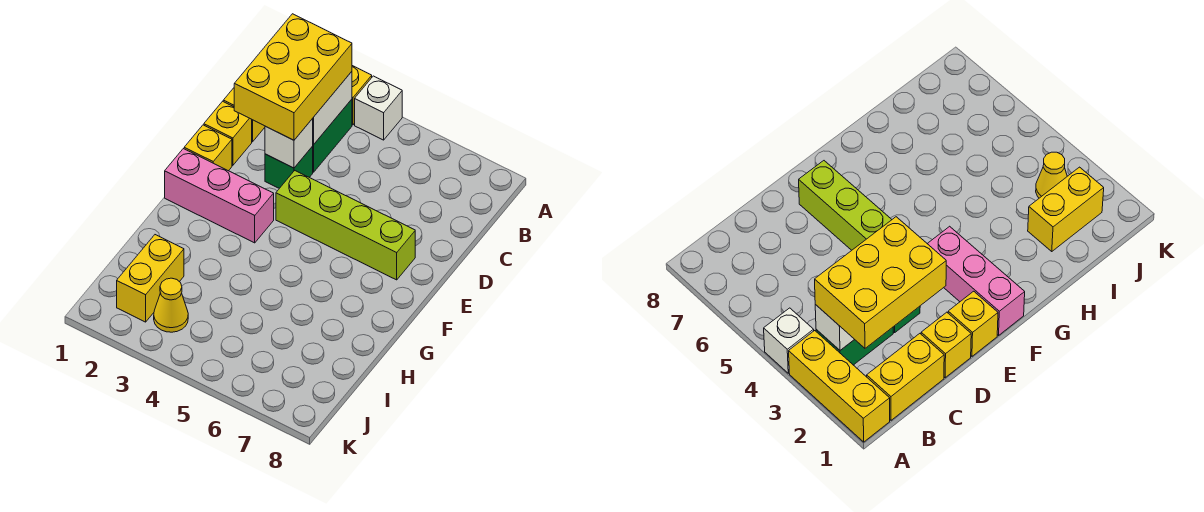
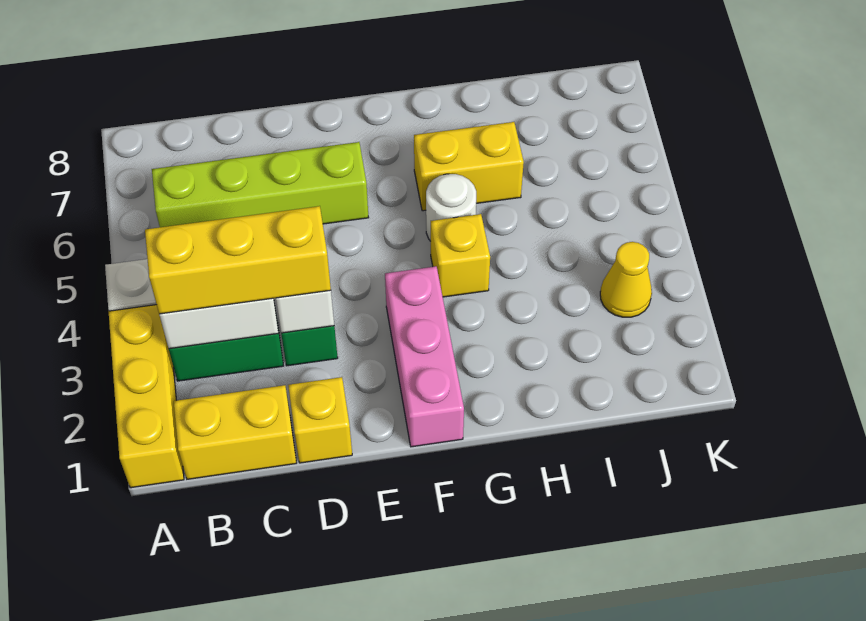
yellow brick B2:D3 level 3 -> yellow brick B3:D3 level 3
yellow brick E1 level 1 -> yellow brick G4 level 1
lime brick E4:E7 level 1 -> lime brick B6:E6 level 1
none -> white round brick G5 level 1
yellow brick I2:J2 level 1 -> yellow brick G6:H6 level 1

